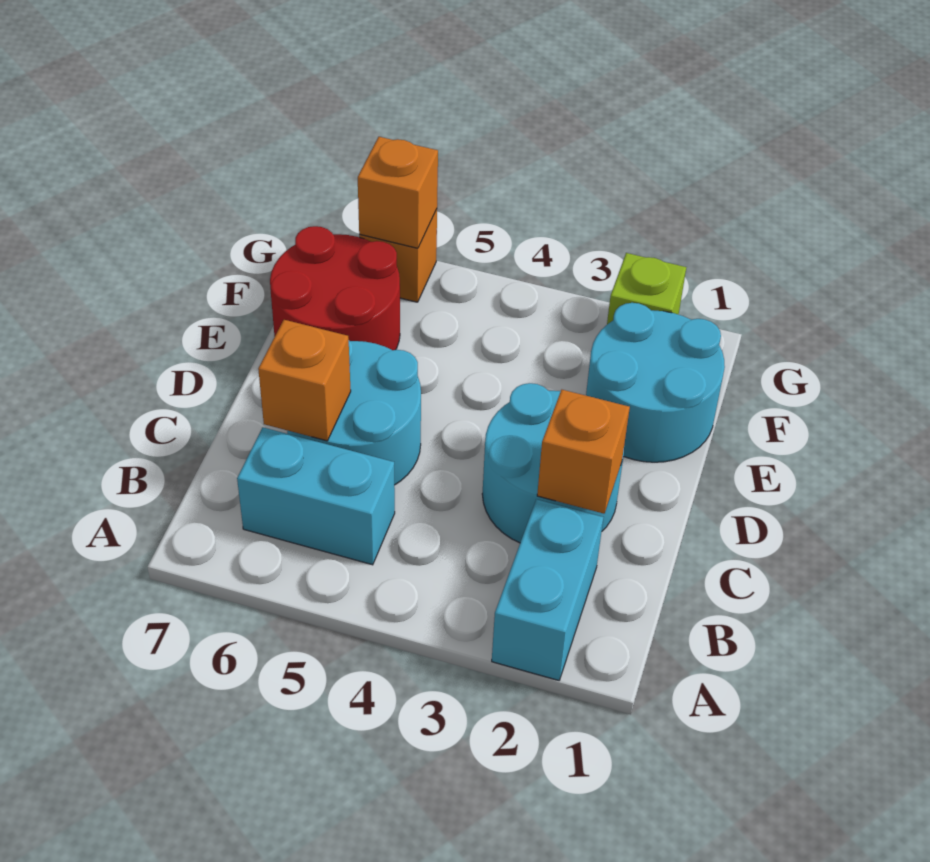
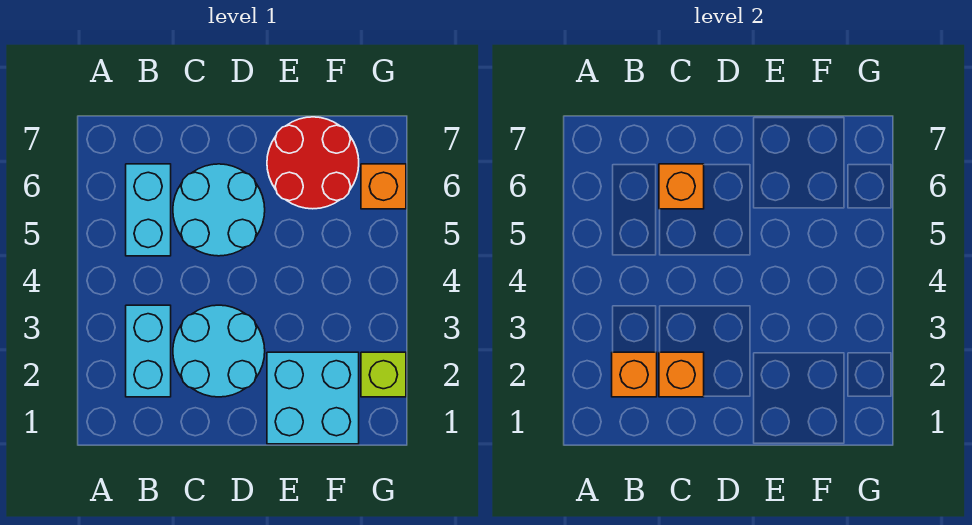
cyan brick A2:B2 level 1 -> cyan brick B2:B3 level 1
cyan round brick E1:F2 level 1 -> cyan brick E1:F2 level 1
orange brick G6 level 2 -> orange brick B2 level 2

